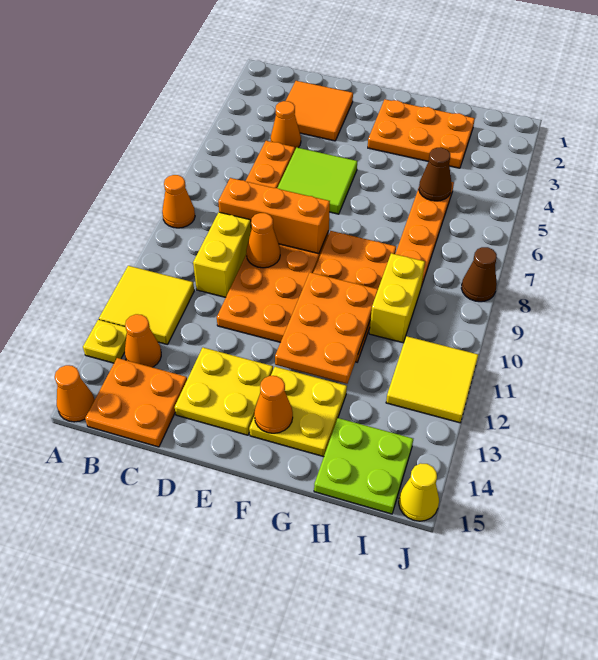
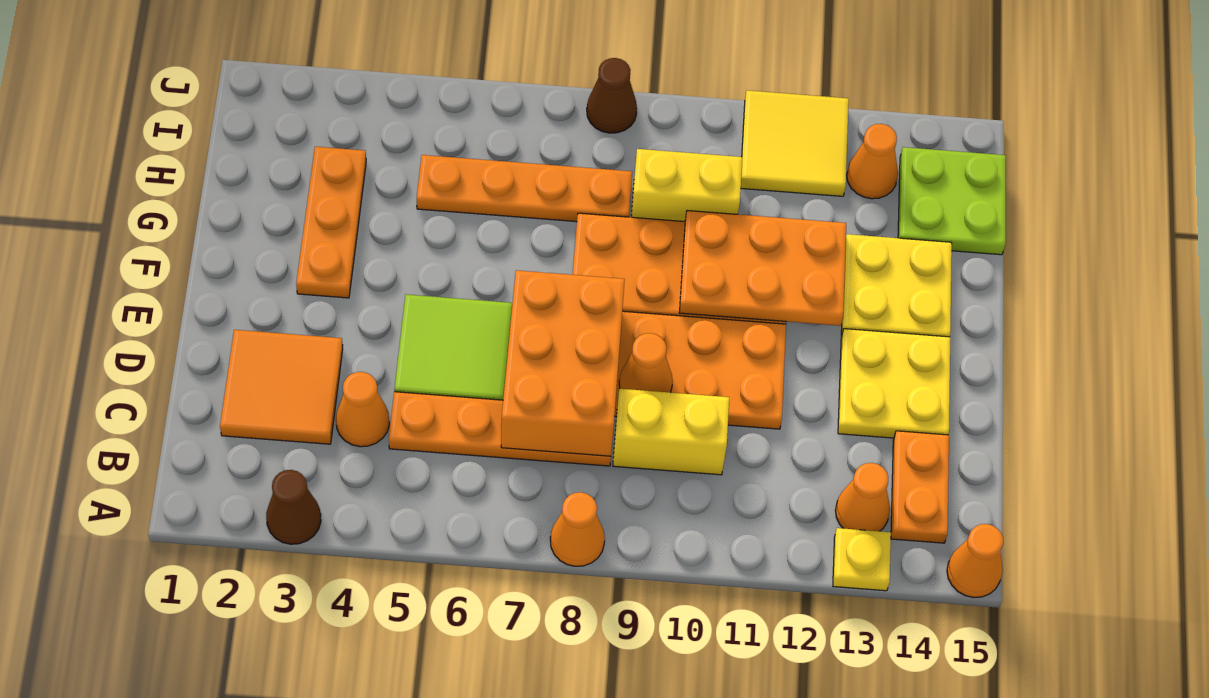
yellow tile A11:B12 level 1 -> none
orange plate B14:C15 level 1 -> orange plate B14:C14 level 1
orange brick C8:E8 level 2 -> orange brick C7:E8 level 2
orange plate F2:H3 level 1 -> orange plate F3:H3 level 1
orange cone F14 level 2 -> orange cone I13 level 1
brown cone H5 level 2 -> brown cone A3 level 1
yellow cone J15 level 1 -> none

